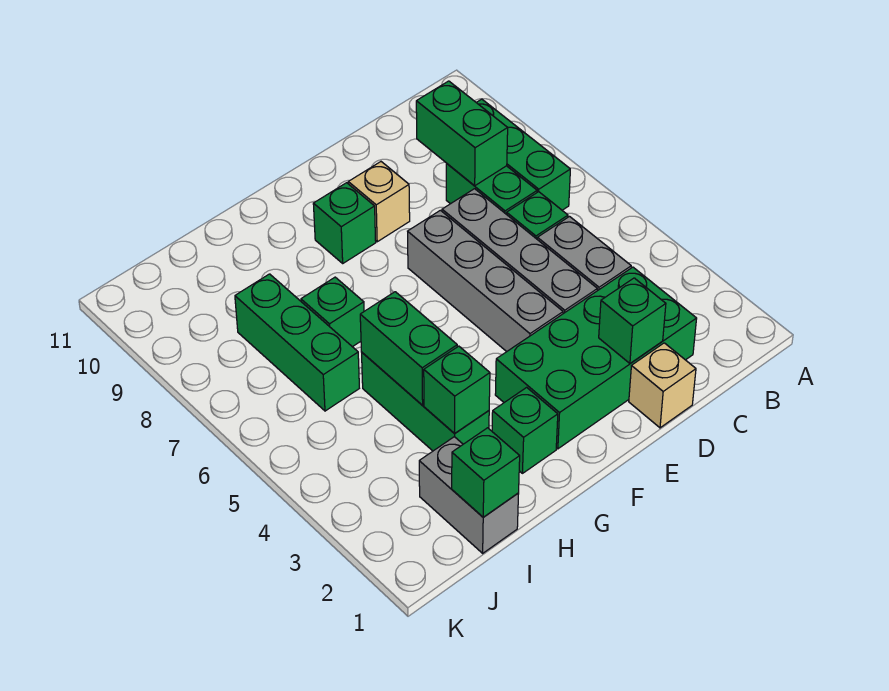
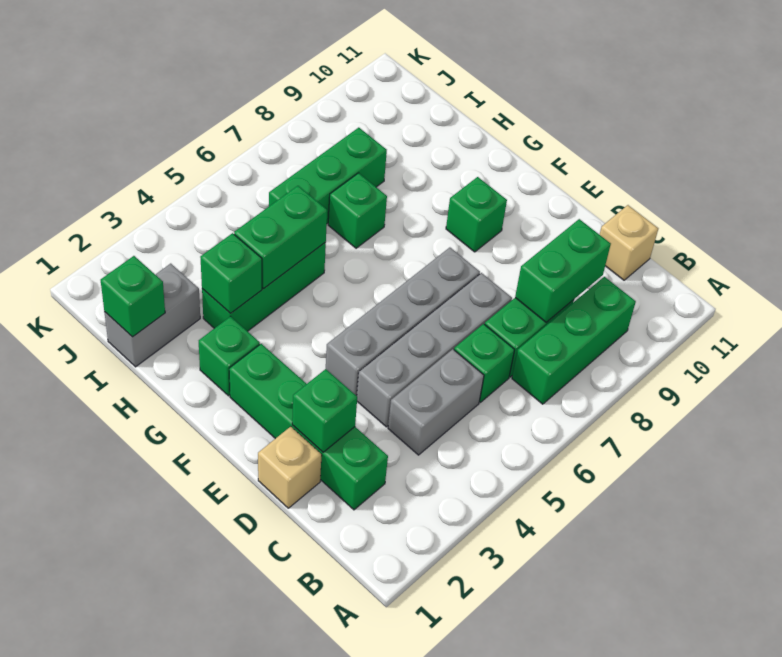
green brick C2:F3 level 1 -> green brick C2:F2 level 1
tan brick E9 level 1 -> tan brick C11 level 1

